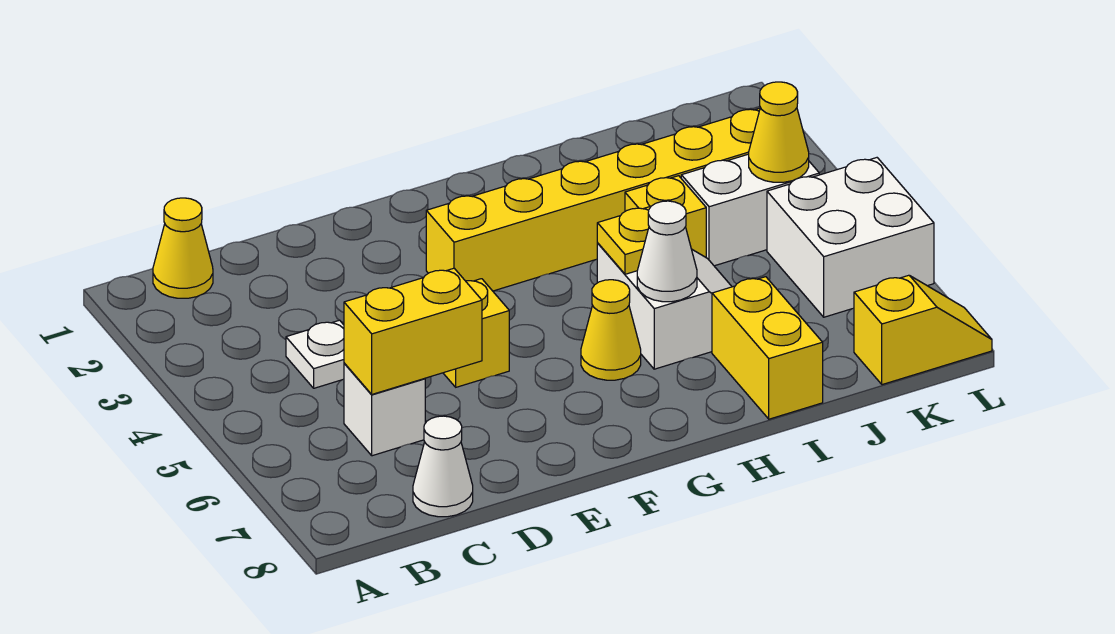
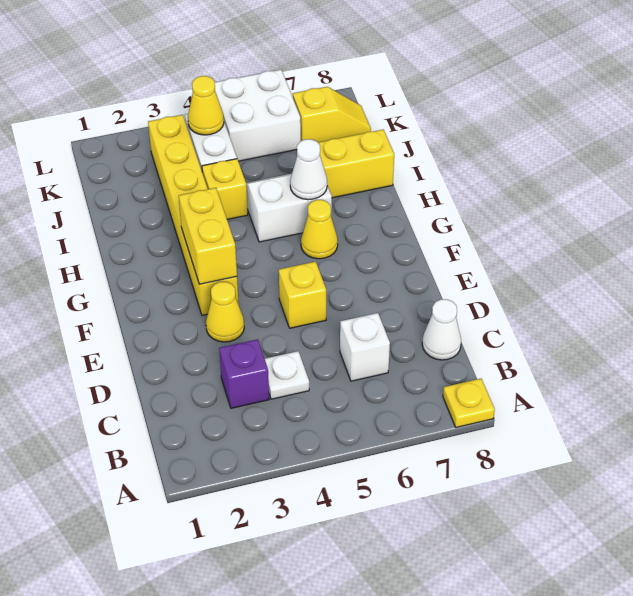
yellow cone B1 level 1 -> yellow cone E3 level 1
none -> purple brick C3 level 1
yellow brick C6:D6 level 2 -> yellow brick F3:G3 level 2
yellow plate H5 level 2 -> yellow plate A8 level 1
yellow slope K8:L8 level 1 top K -> yellow slope K7:K8 level 1 top 7

